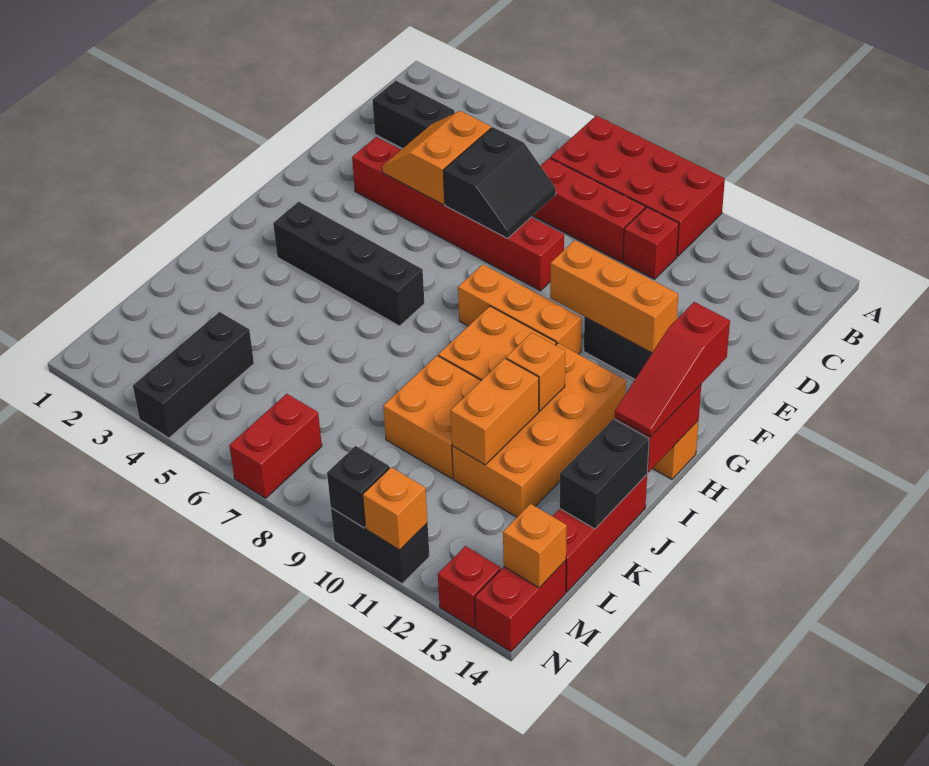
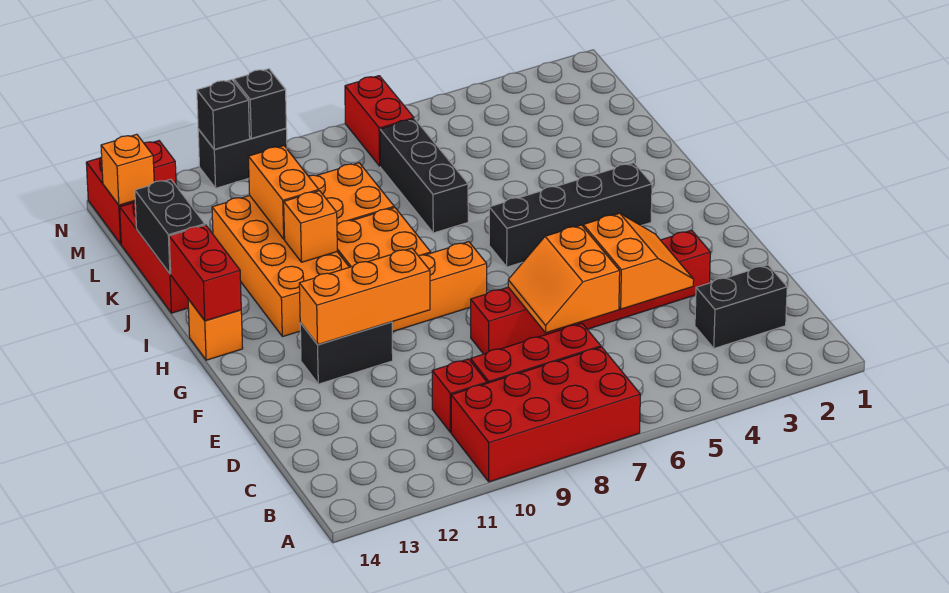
black slope D6:E7 level 2 top 6 -> orange slope D6:E7 level 2 top 6
red slope G14:I14 level 3 top G -> none
black brick L4:N4 level 1 -> black brick J7:L7 level 1
orange brick N11 level 2 -> black brick N11 level 2

